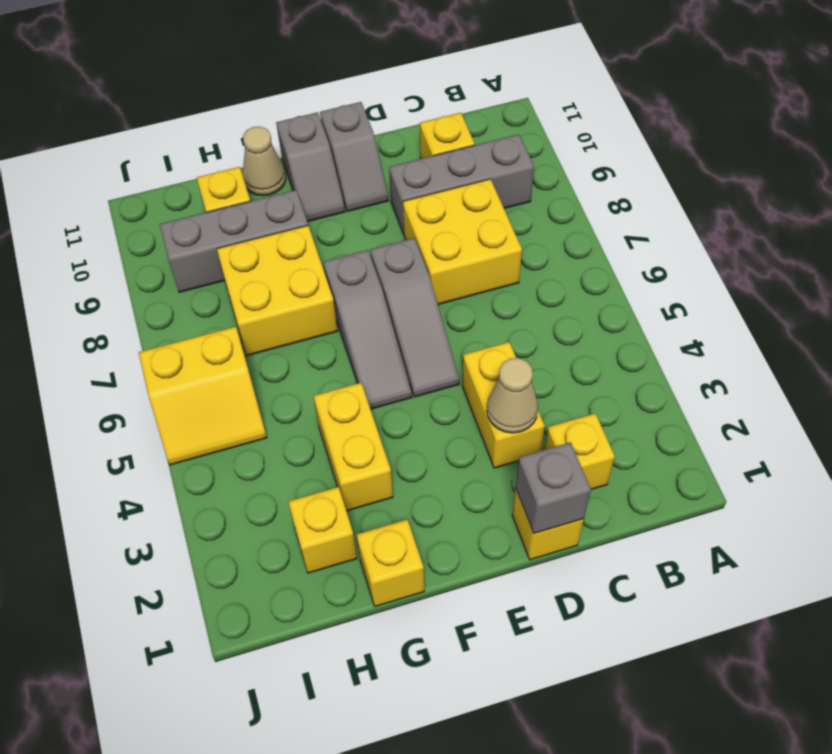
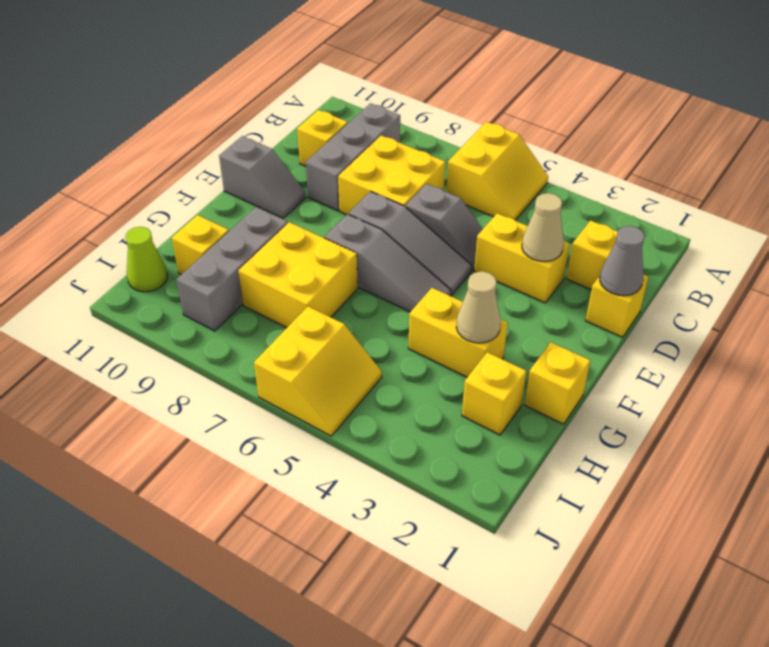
none -> yellow slope A5:B6 level 1 top 6
grey brick D1 level 2 -> grey cone D1 level 2
grey slope F10:F11 level 1 top 11 -> grey slope D5:D6 level 1 top 6
tan cone G11 level 1 -> tan cone G3 level 2
none -> lime cone I11 level 1

